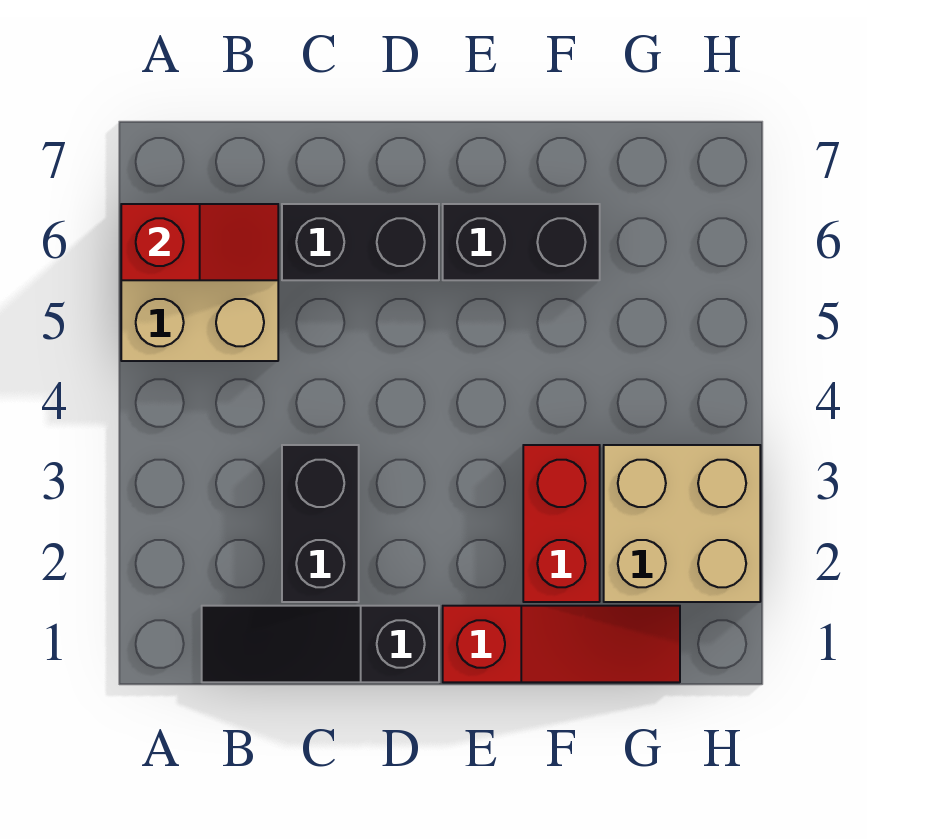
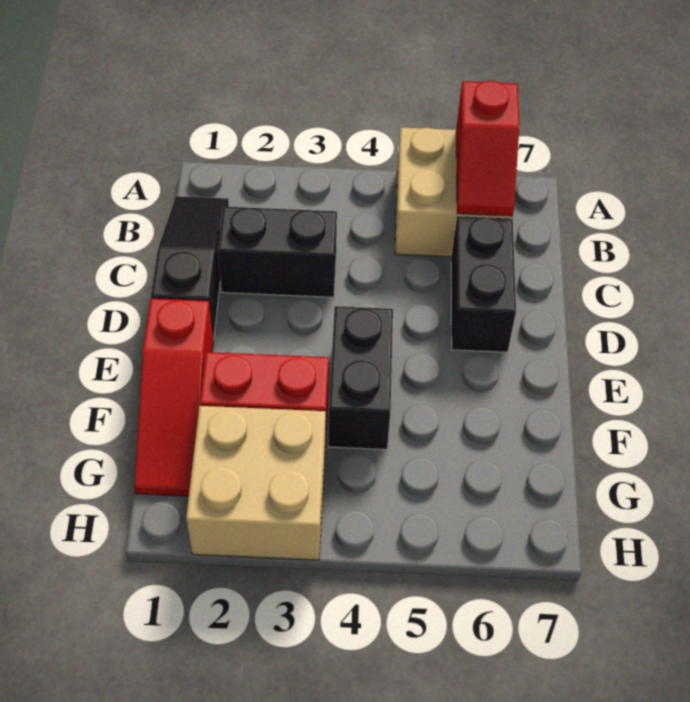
black brick E6:F6 level 1 -> black brick E4:F4 level 1

